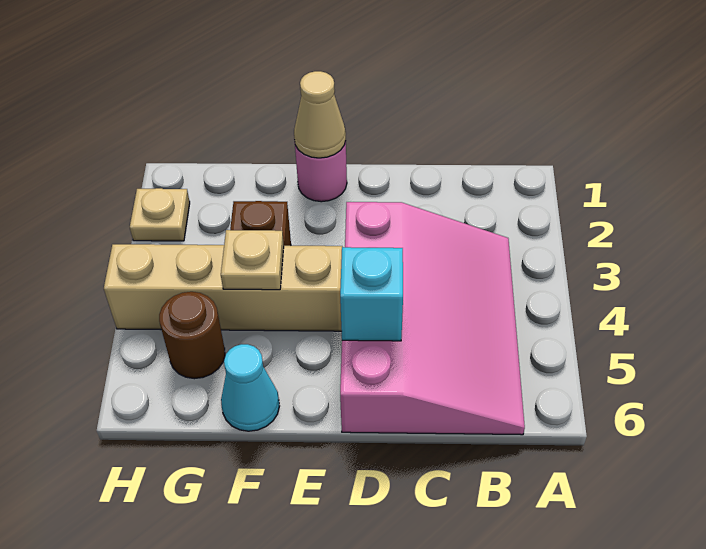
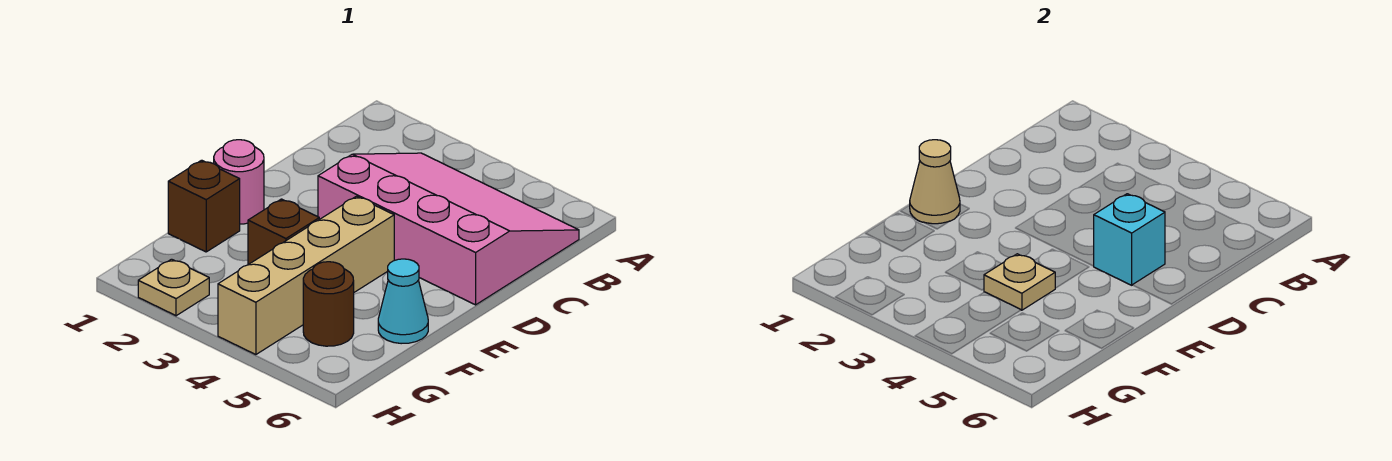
none -> brown brick F1 level 1

